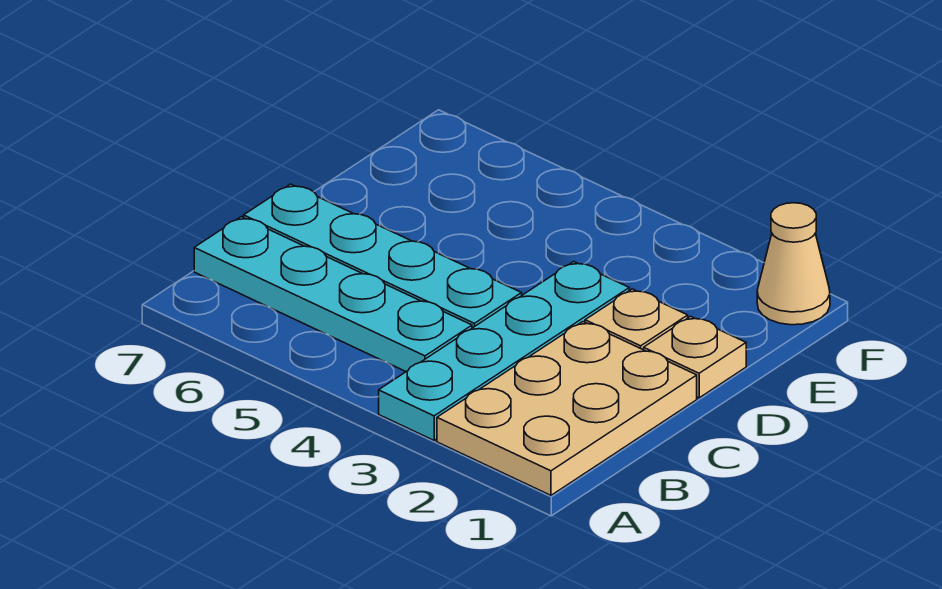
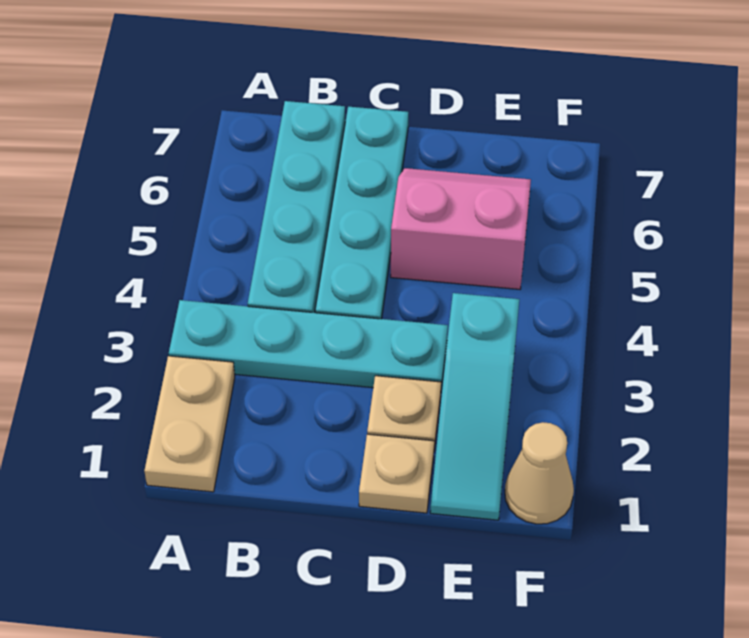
tan plate A1:C2 level 1 -> tan plate A1:A2 level 1
none -> pink slope D5:E6 level 1 top 5
none -> cyan slope E1:E3 level 1 top 3

